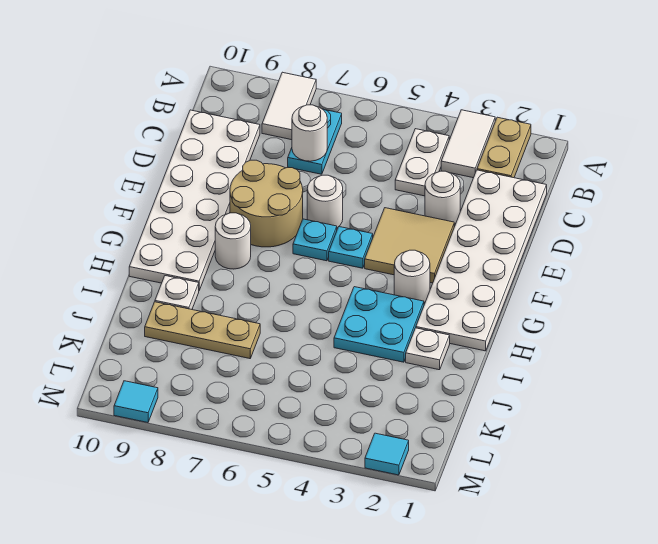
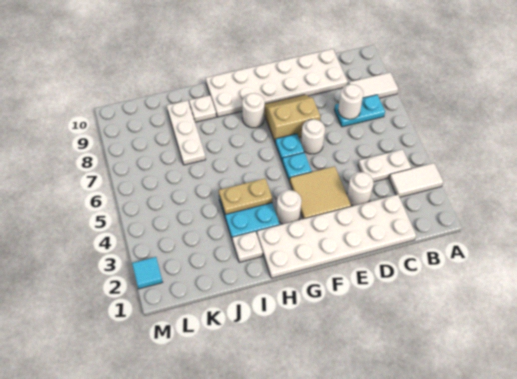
tan plate A2:B2 level 1 -> tan plate H4:I4 level 2
tan round brick E7:F8 level 1 -> tan slope E7:F8 level 1 top 7
tan plate J7:J9 level 1 -> white plate J7:J9 level 1
cyan tile M9 level 1 -> none

